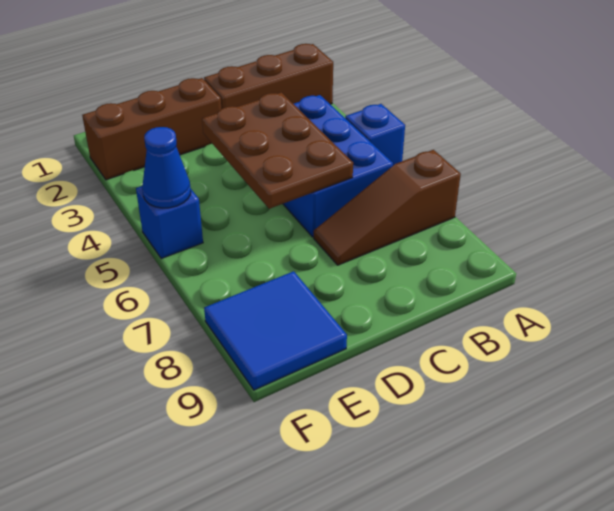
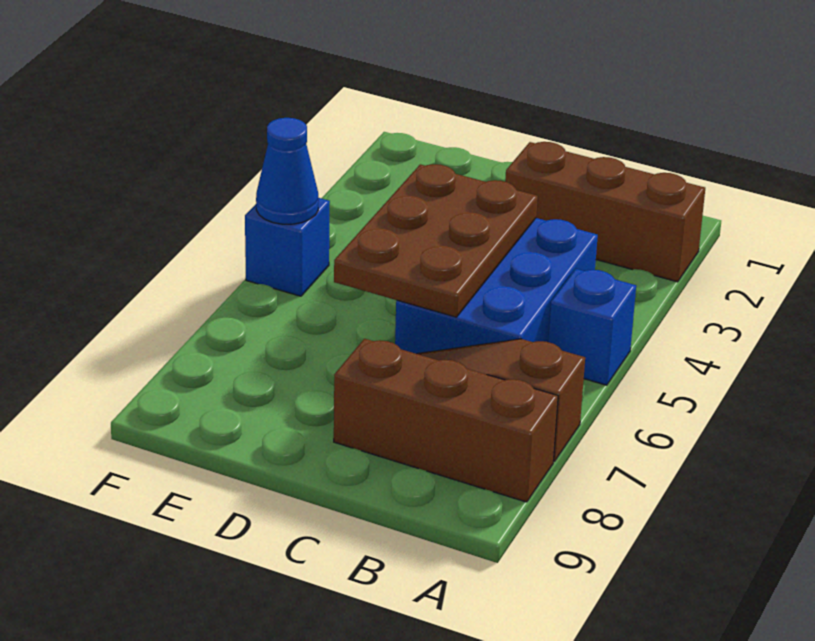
brown brick D2:F2 level 1 -> brown brick A8:C8 level 1
blue tile E8:F9 level 1 -> none

